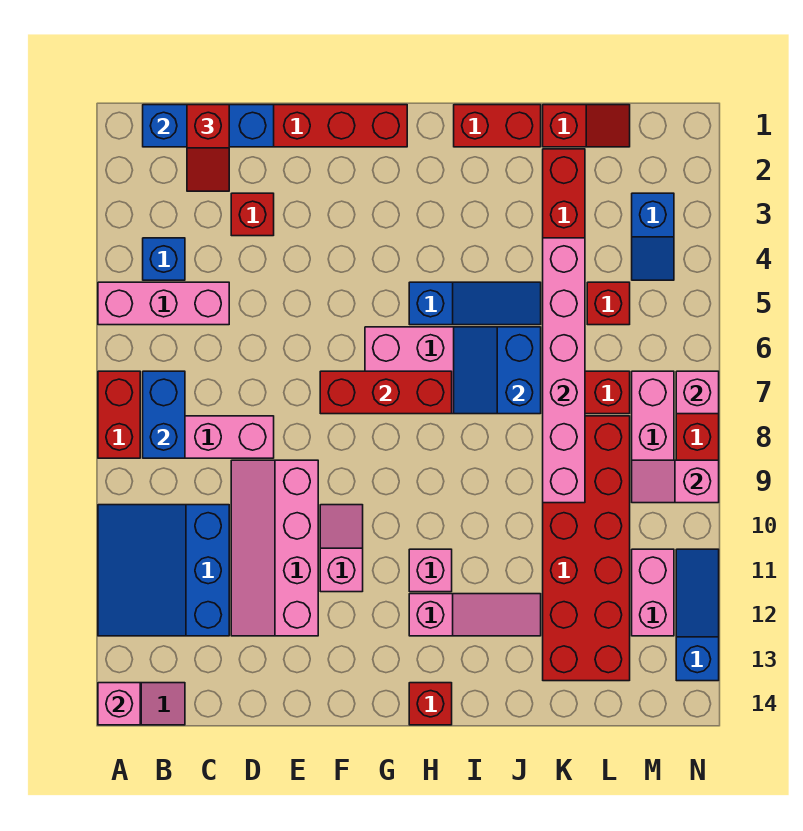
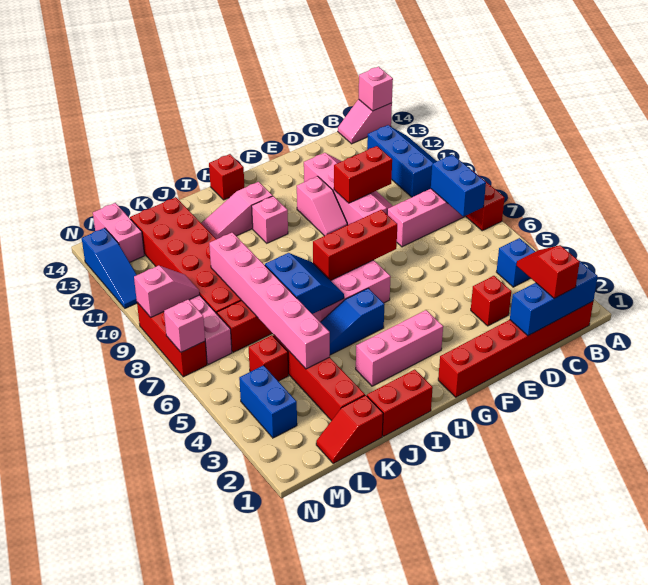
pink brick A5:C5 level 1 -> pink brick G3:I3 level 1
blue slope A10:C12 level 1 top C -> blue slope A10:B12 level 1 top B
none -> red brick D10:E10 level 2
blue slope M3:M4 level 1 top 3 -> blue brick M3:M4 level 1
pink brick M11:M12 level 1 -> pink brick M13:M14 level 1

